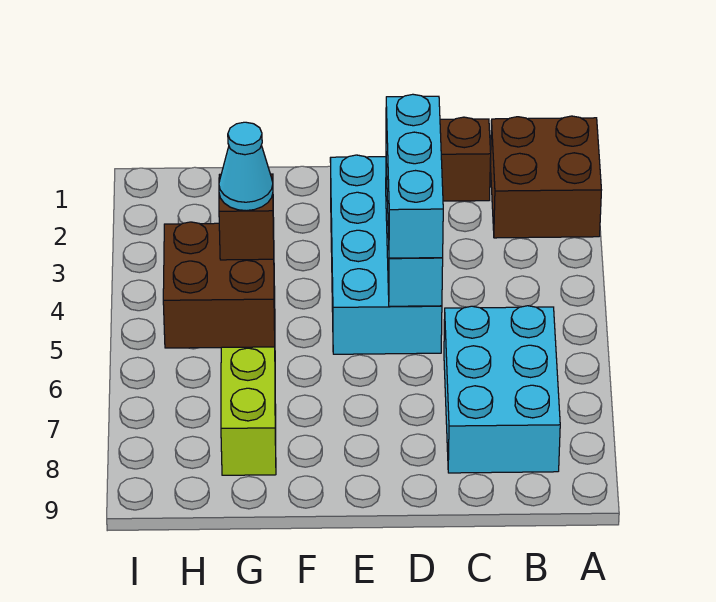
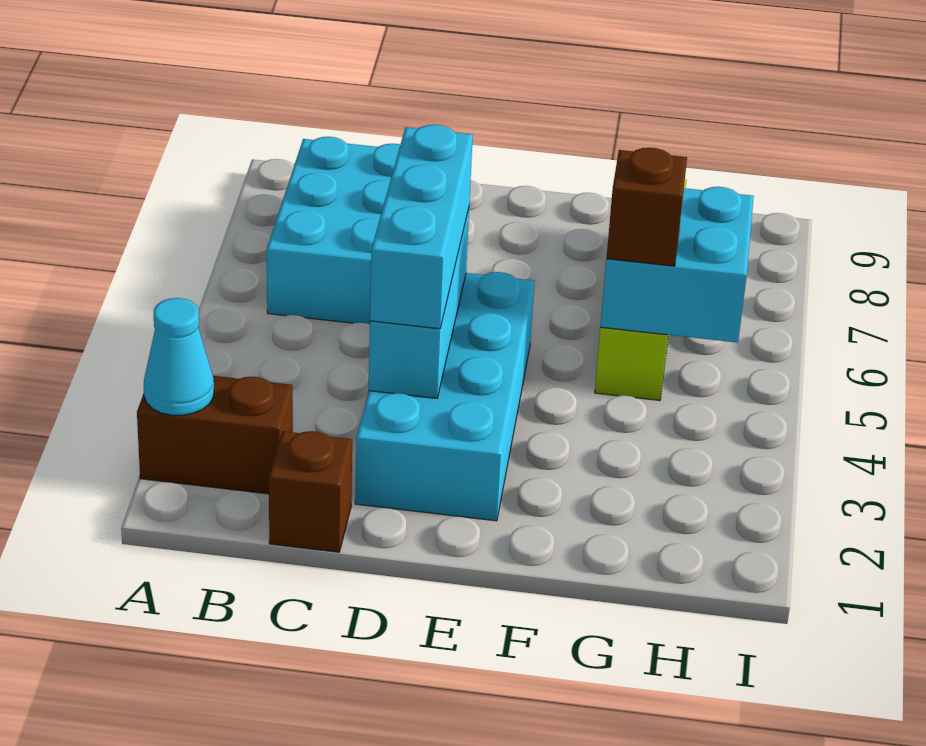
brown brick A1:B2 level 1 -> brown brick A2:B2 level 1
brown brick G5:H6 level 2 -> cyan brick G5:H6 level 2
cyan cone G5 level 4 -> cyan cone A2 level 2

